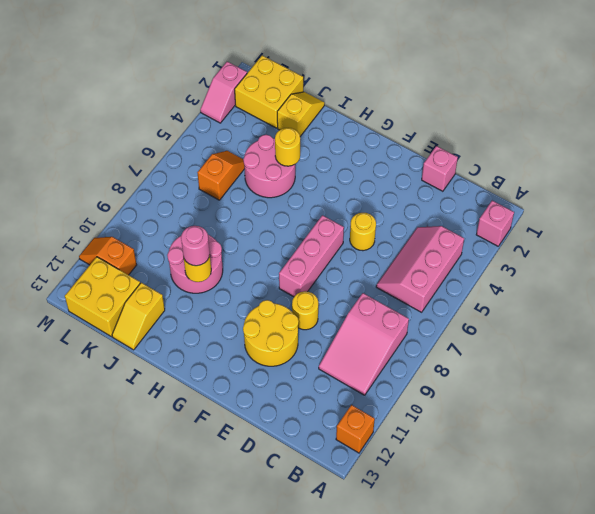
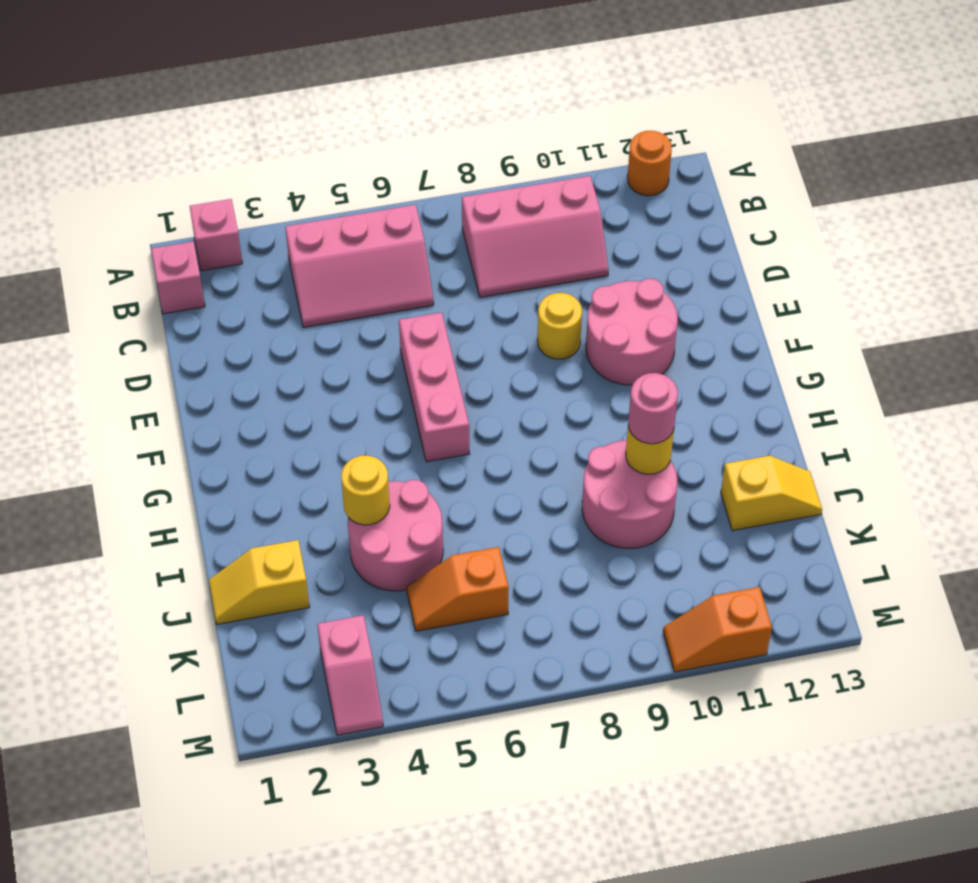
orange brick A12 level 1 -> orange round brick A12 level 1
pink slope B8:C10 level 1 top 8 -> pink slope B8:C10 level 1 top B
pink brick D1 level 1 -> pink brick B1 level 1
yellow round brick E5 level 1 -> none
yellow round brick E10:F11 level 1 -> pink round brick E10:F11 level 1
pink brick F6:F8 level 1 -> pink brick E6:G6 level 1
yellow brick K1:L2 level 1 -> none
yellow brick K12:L13 level 1 -> none
orange slope L11:M11 level 1 top L -> orange slope M10:M11 level 1 top 11
pink slope M2:M3 level 1 top 2 -> pink slope L3:M3 level 1 top L

